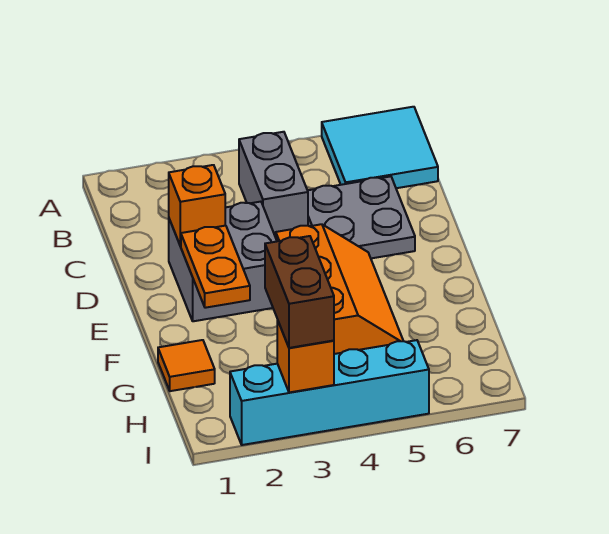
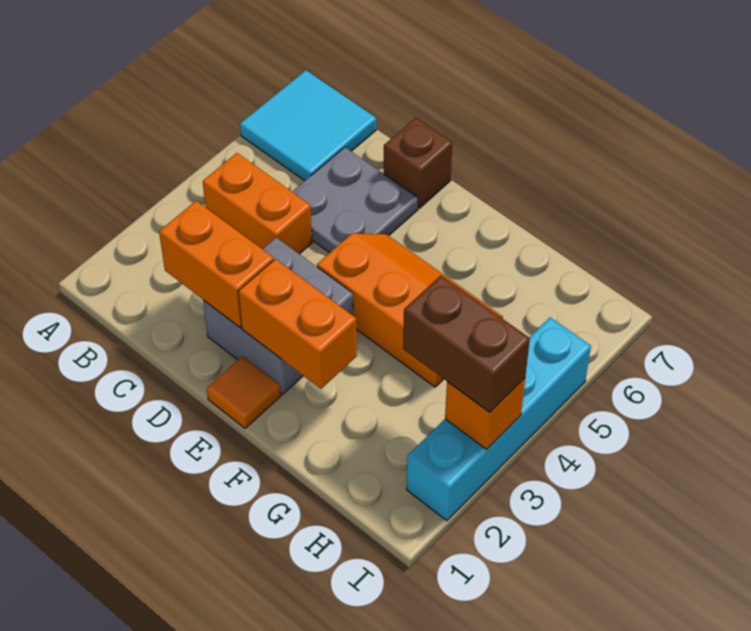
grey brick B4:C4 level 1 -> orange brick B4:C4 level 1
orange brick D2 level 2 -> orange brick C2:D2 level 2
none -> brown brick D7 level 1
orange plate E2:F2 level 2 -> orange brick E2:F2 level 2
orange tile G1 level 1 -> orange tile E1 level 1

